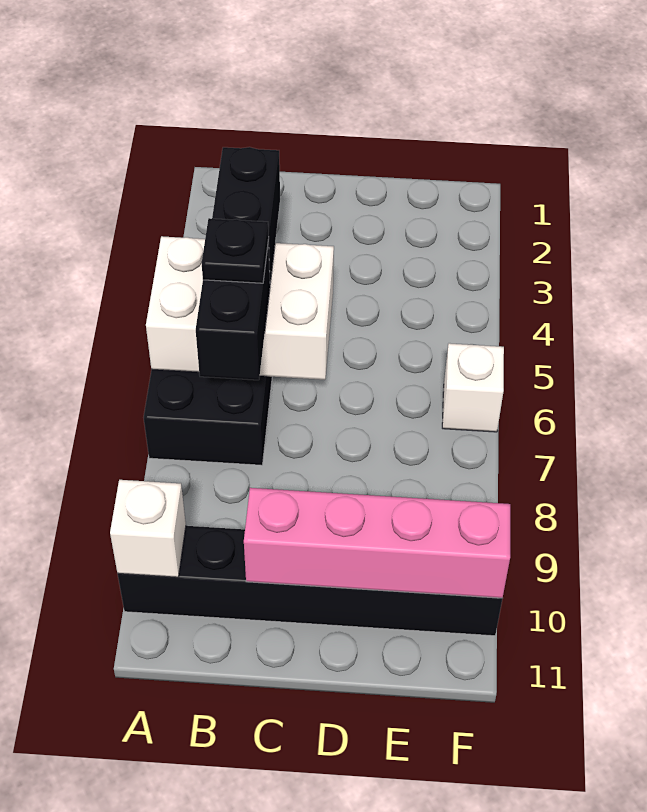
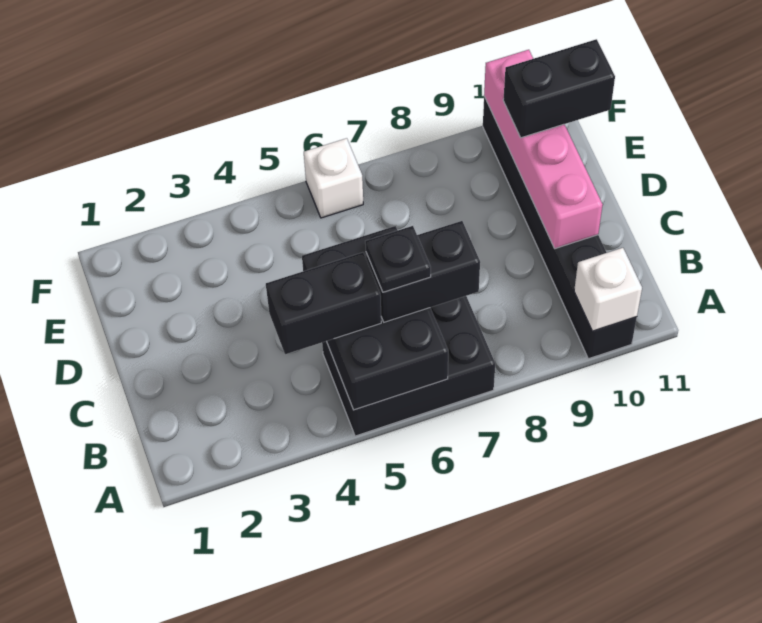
white brick A5:C6 level 2 -> black brick A5:C6 level 2
none -> black brick E10:E11 level 3

